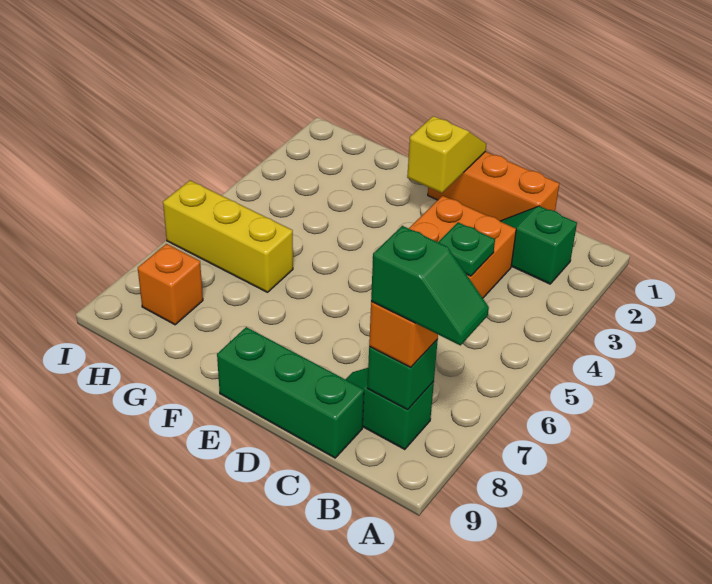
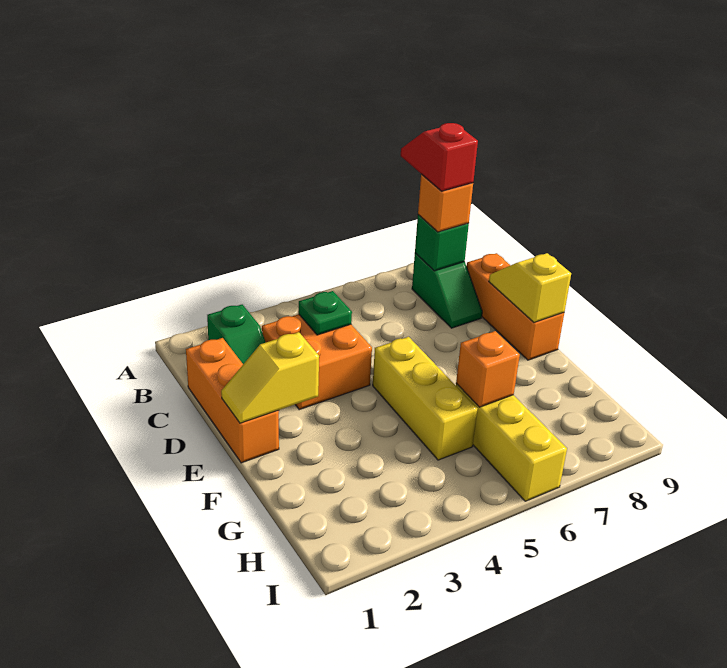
green slope A8:B8 level 4 top B -> red slope A8:B8 level 4 top B
green brick C9:E9 level 1 -> orange brick C9:E9 level 1
none -> yellow slope D9:E9 level 2 top E
none -> yellow brick E5:G5 level 1
orange brick H8 level 1 -> orange brick G6 level 2

